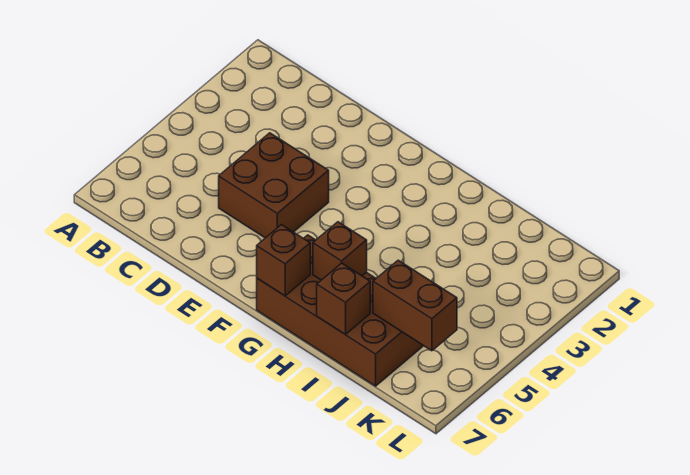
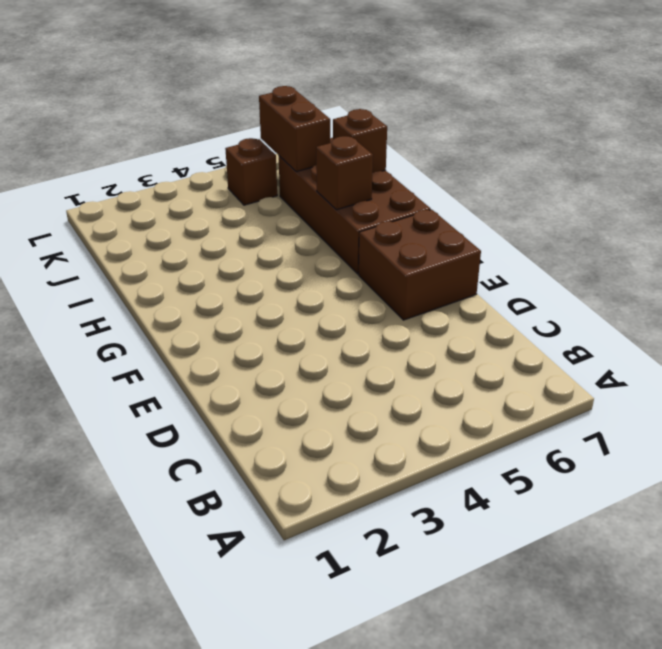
brown brick D4:E5 level 1 -> brown brick E6:F7 level 1
brown brick G7 level 2 -> brown brick K5 level 1

